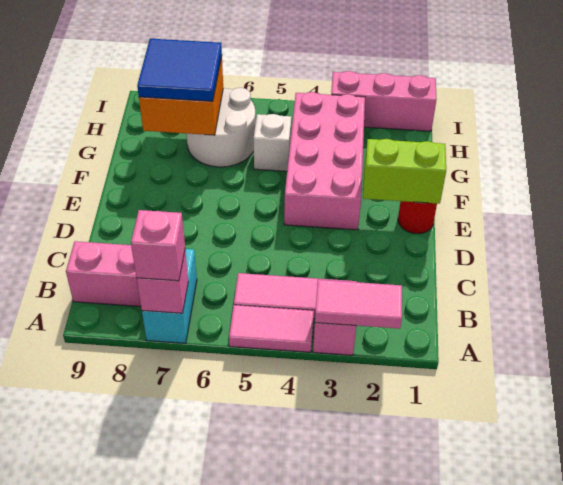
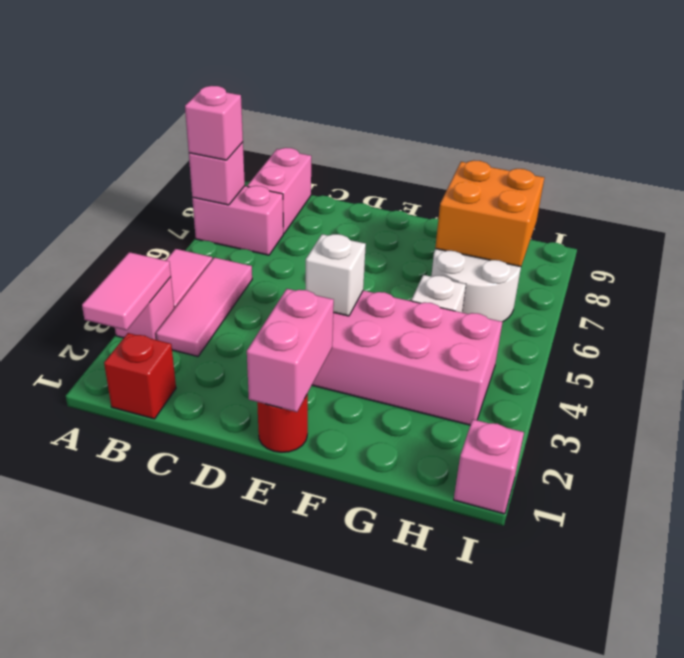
cyan brick A7:B7 level 1 -> pink brick A7:B7 level 1
none -> red brick B1 level 1
lime brick E1:E2 level 2 -> pink brick E1:E2 level 2
none -> white brick E4 level 2
blue tile G7:H8 level 3 -> none
pink brick I1:I3 level 1 -> pink brick I1 level 1

